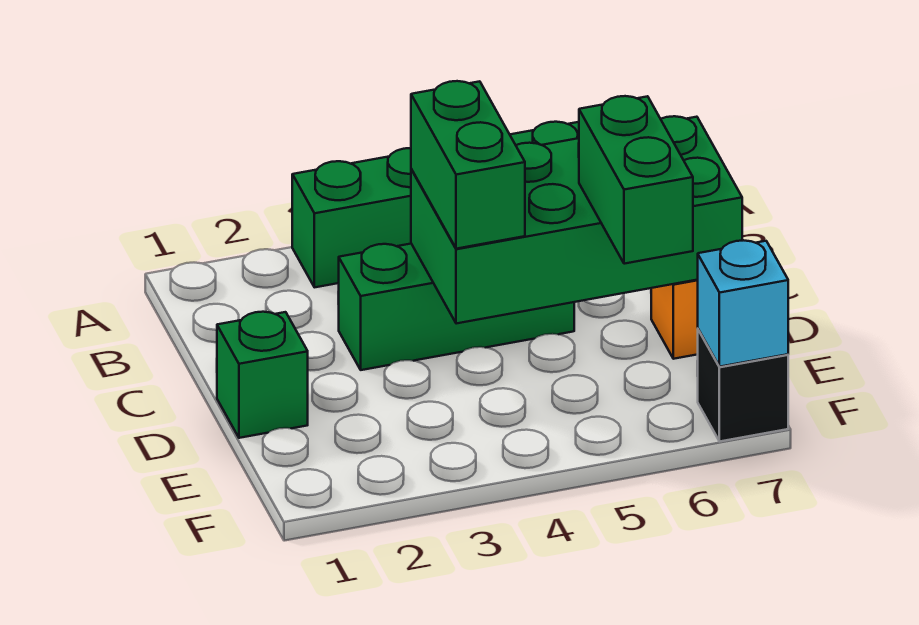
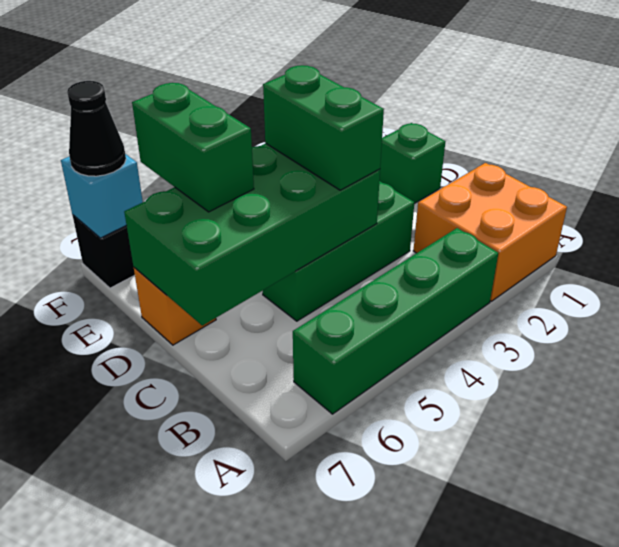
none -> orange brick A1:B2 level 1
none -> black cone F7 level 3

